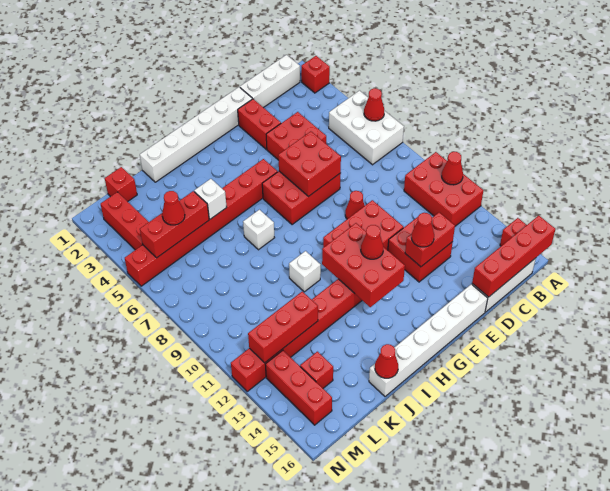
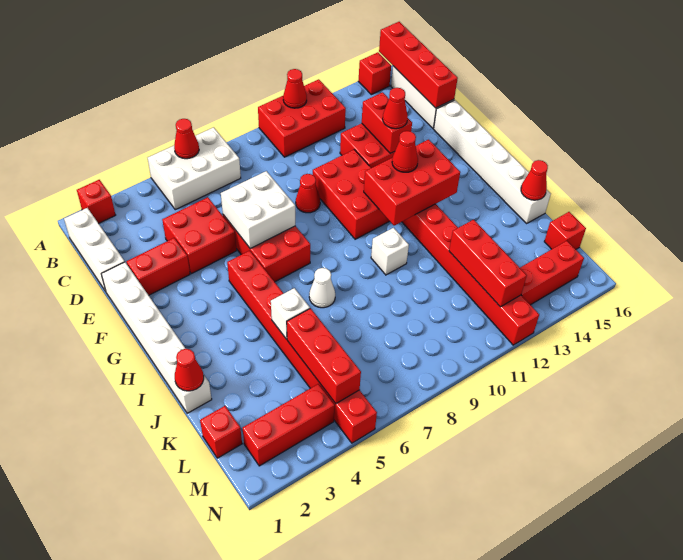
red brick E6:F7 level 2 -> white brick E6:F7 level 2
white brick I7 level 1 -> white cone I7 level 1
red cone L5 level 3 -> red cone J1 level 2
red brick L14 level 1 -> red brick L16 level 1

